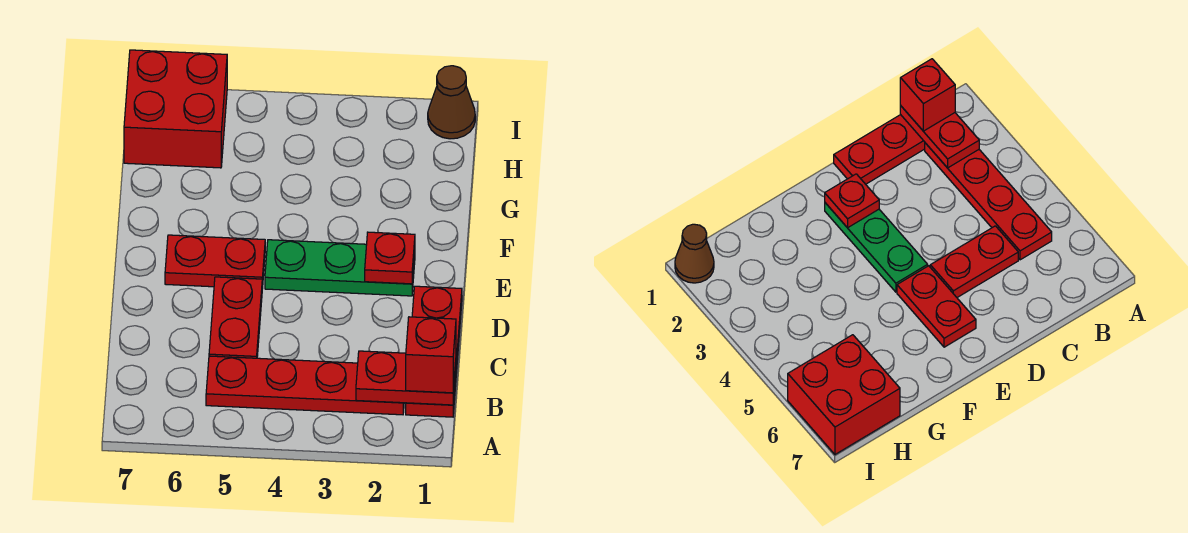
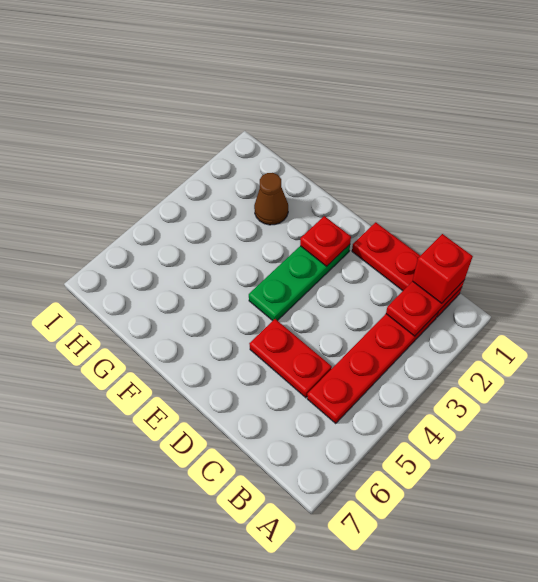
red plate E5:E6 level 1 -> none
red brick H6:I7 level 1 -> none
brown cone I1 level 1 -> brown cone G2 level 1

